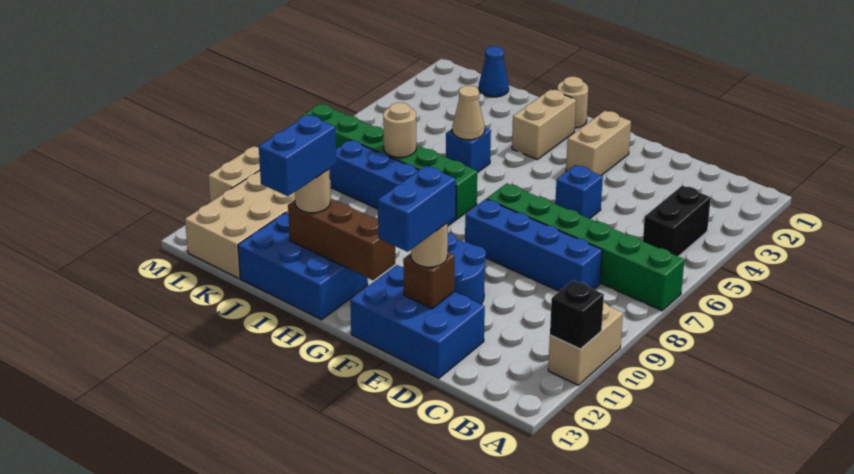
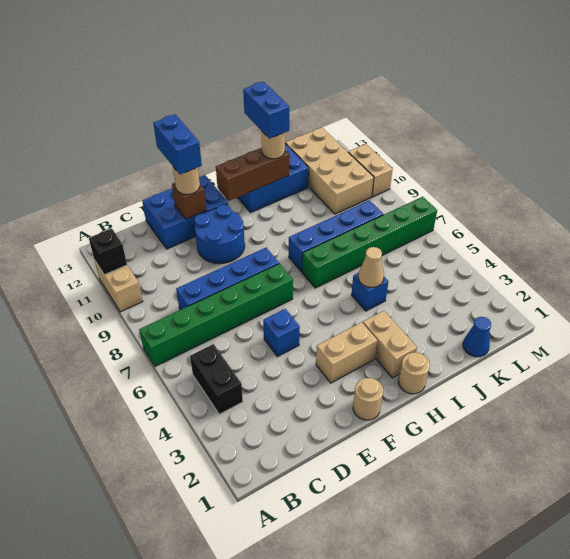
tan brick F2:F3 level 1 -> tan brick F3:G3 level 1
tan round brick J7 level 2 -> tan round brick F1 level 1

